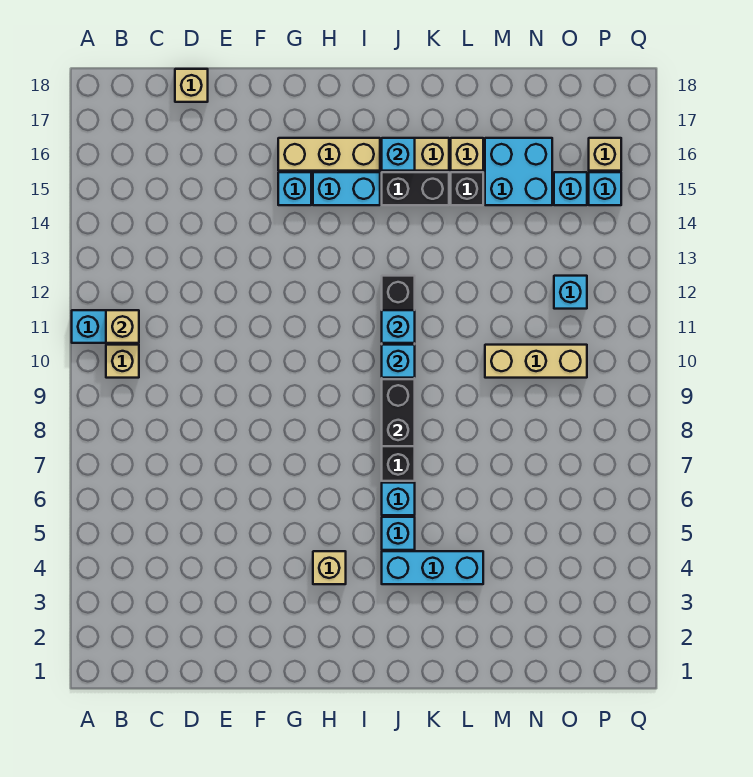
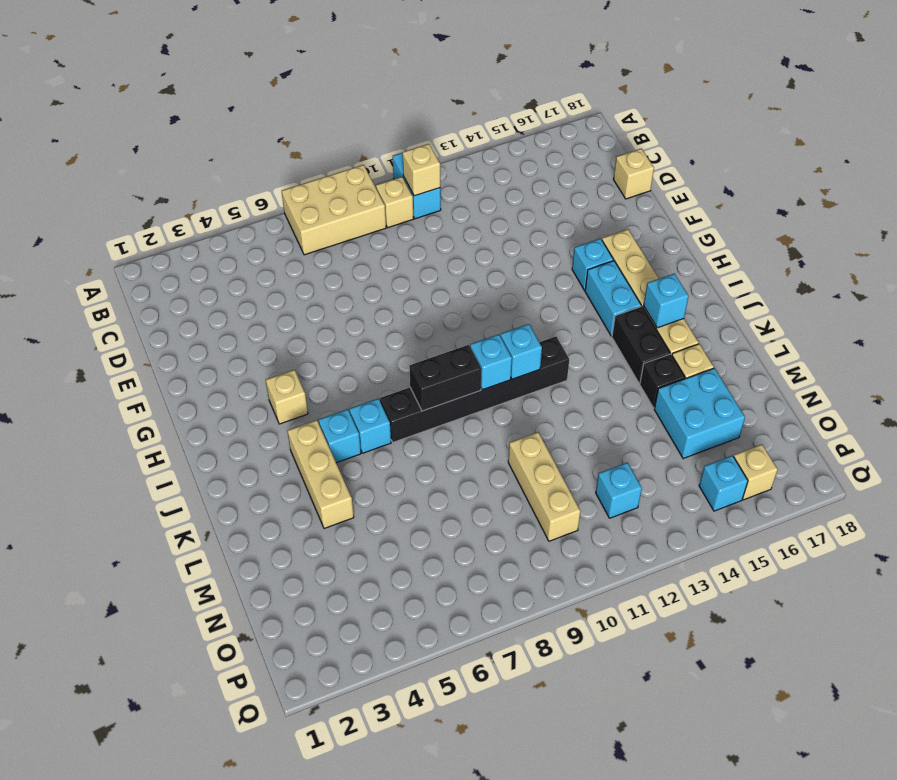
none -> tan brick A7:B9 level 1
cyan brick J4:L4 level 1 -> tan brick J4:L4 level 1
cyan brick O15 level 1 -> none

